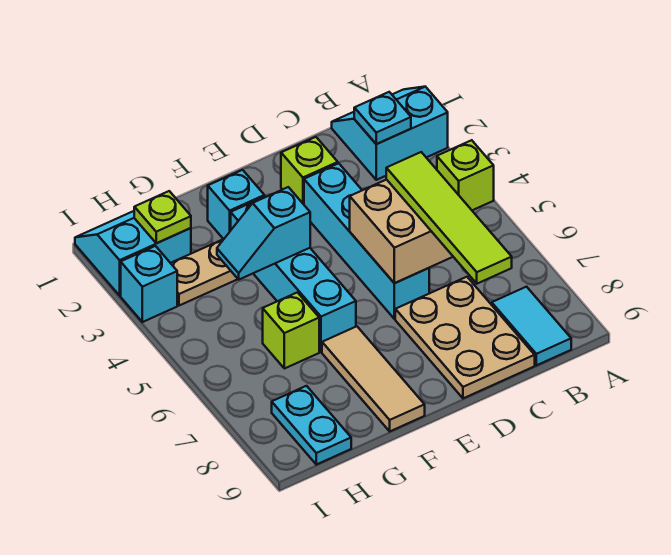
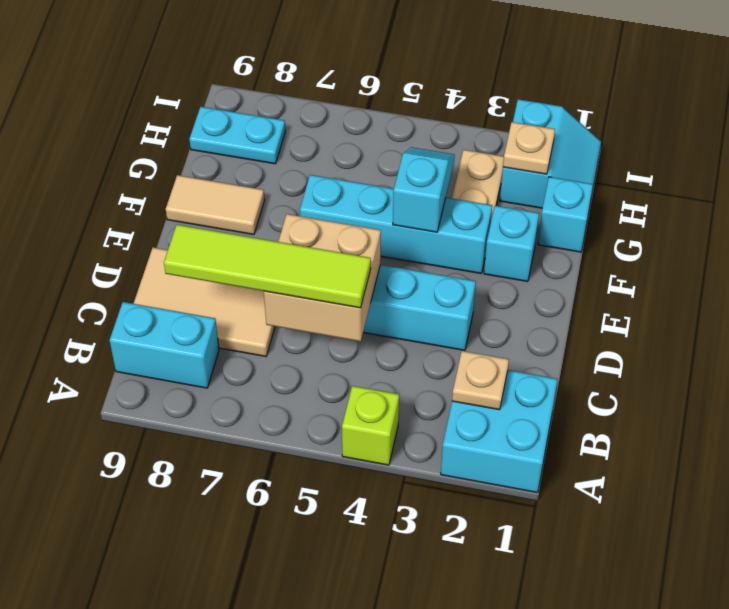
cyan slope A1:B2 level 1 top 2 -> cyan brick A1:B2 level 1
cyan plate B2 level 2 -> tan plate B2 level 2
cyan tile B8:B9 level 1 -> cyan brick B8:B9 level 1
tan plate C7:D9 level 1 -> tan tile C7:D9 level 1
lime brick D2 level 1 -> none
tan tile F7:F9 level 1 -> tan tile F8:F9 level 1
lime brick G6 level 1 -> none
lime plate H2 level 2 -> tan plate H2 level 2
cyan brick I3 level 1 -> cyan brick G1 level 1

